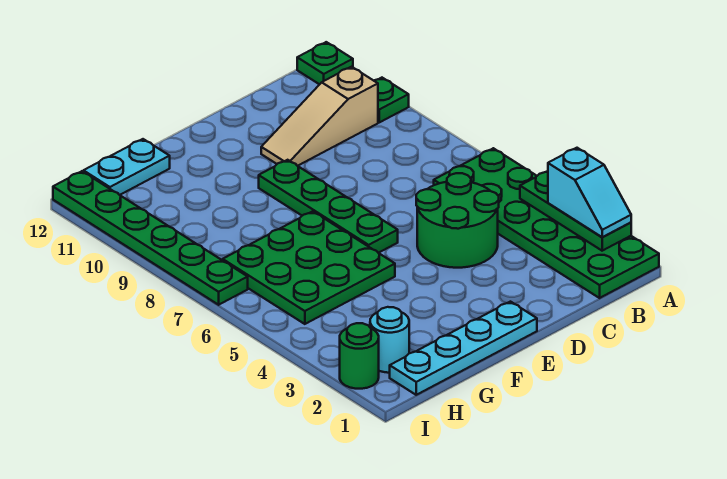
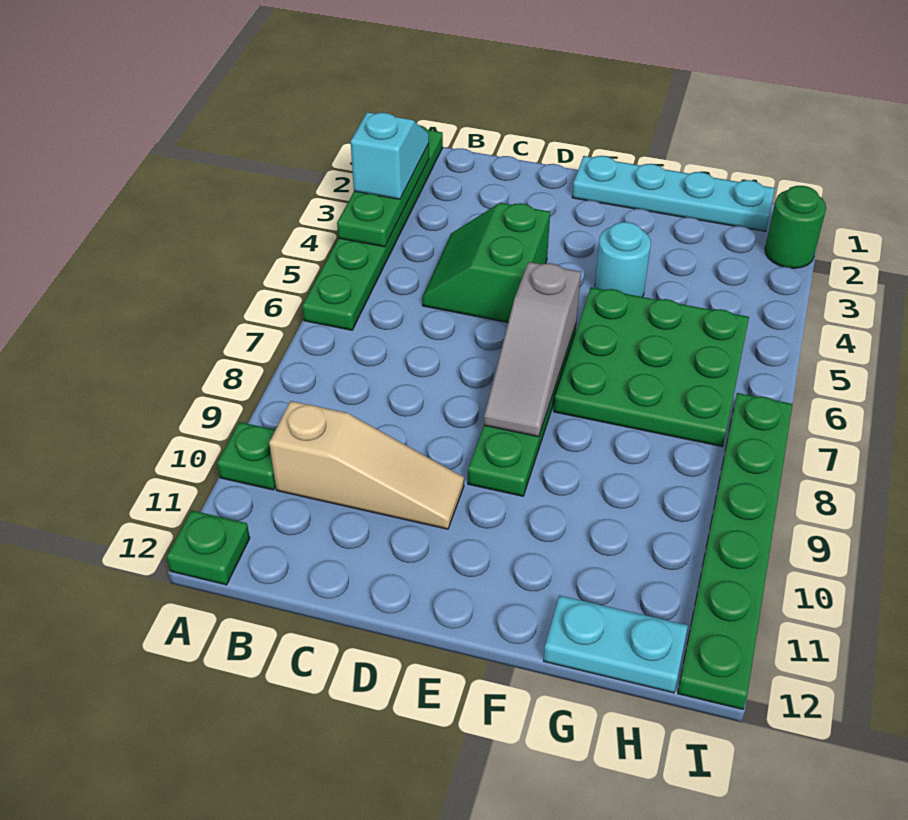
green plate A1:B6 level 1 -> green plate A1:A6 level 1
green round brick C4:D5 level 1 -> green slope C4:D5 level 1 top D
none -> grey slope E6:E8 level 2 top 6
cyan round brick H2 level 1 -> cyan round brick F4 level 1

